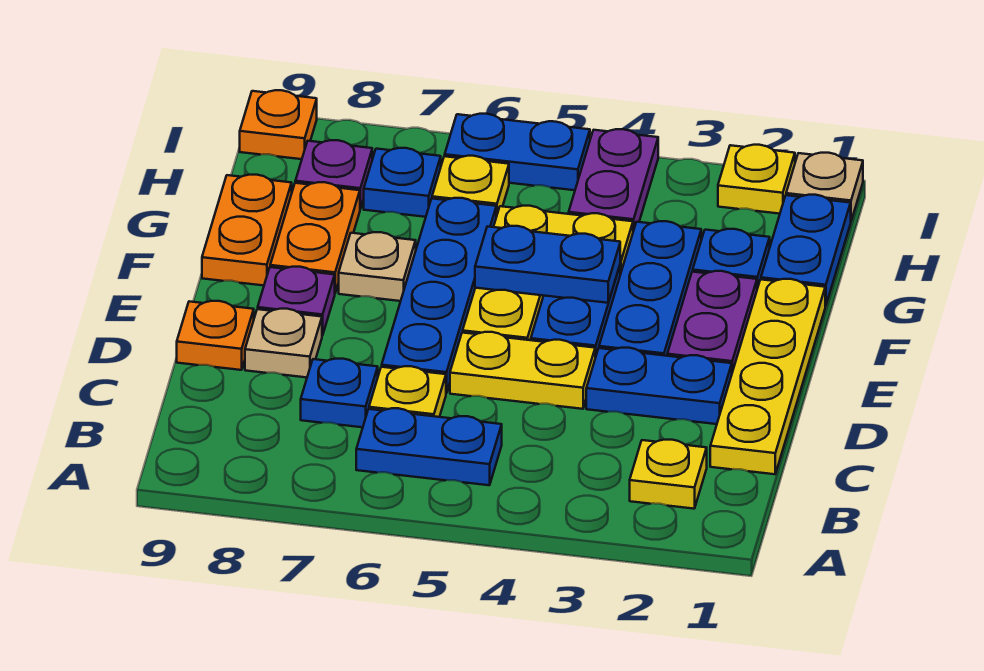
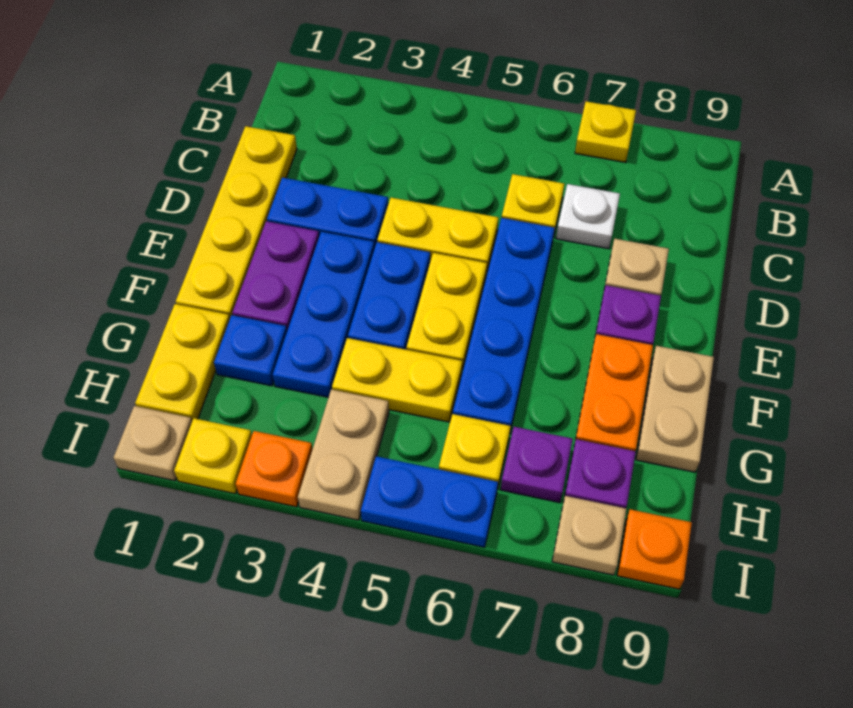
yellow plate B2 level 1 -> yellow plate A7 level 1
blue plate B5:B6 level 1 -> none
blue plate C7 level 1 -> white plate C7 level 1
orange plate D9 level 1 -> orange plate I3 level 1
blue plate F4:F5 level 2 -> none
tan plate F7 level 1 -> tan plate I8 level 1
orange plate F9:G9 level 1 -> tan plate F9:G9 level 1
blue plate G1:H1 level 1 -> yellow plate G1:H1 level 1
purple plate H4:I4 level 1 -> tan plate H4:I4 level 1
blue plate H7 level 1 -> purple plate H7 level 1

